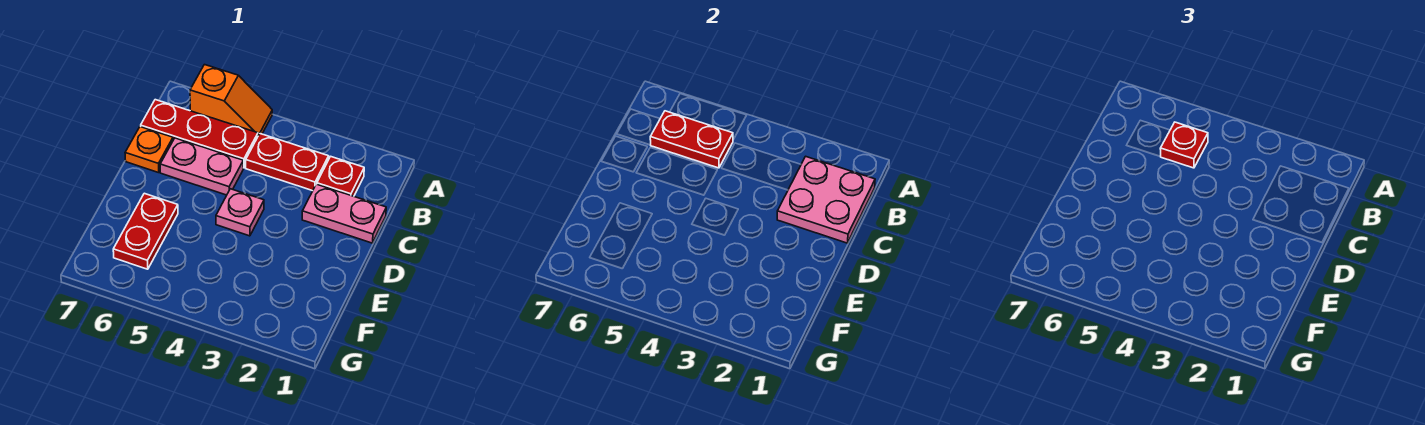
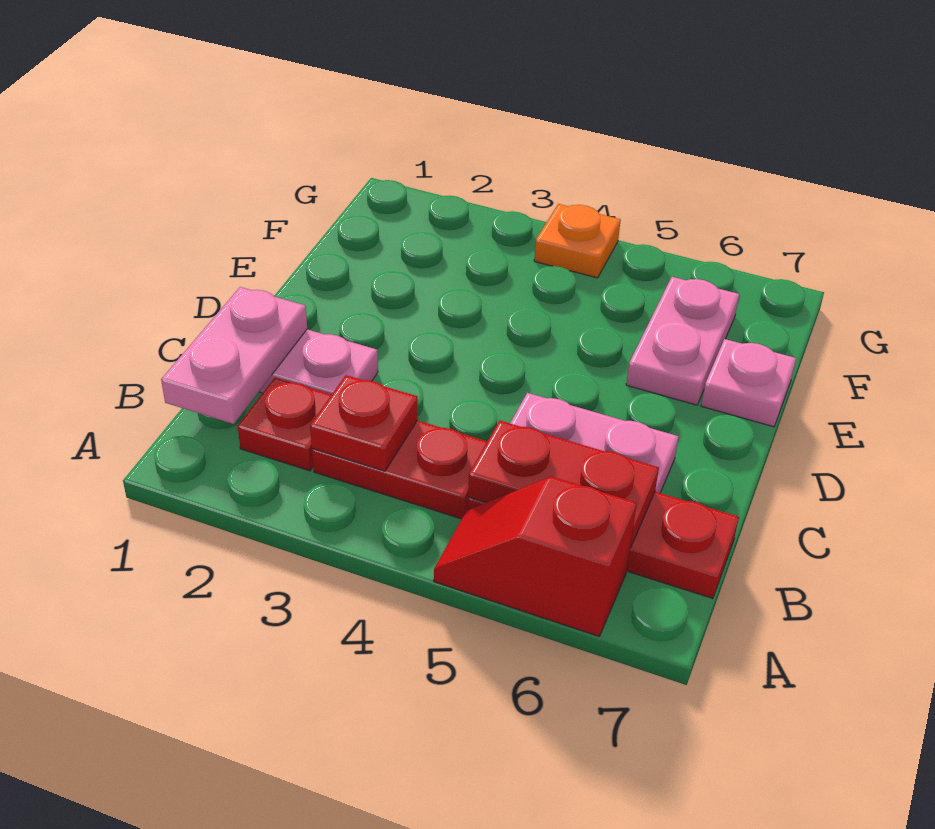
orange slope A5:A6 level 1 top 6 -> red slope A5:A6 level 1 top 6
pink plate B1:C2 level 2 -> pink plate B1:C1 level 2
red plate B5 level 3 -> red plate B3 level 2
orange plate C7 level 1 -> orange plate G4 level 1
pink plate D4 level 1 -> pink plate E7 level 1
red plate E6:F6 level 1 -> pink plate E6:F6 level 1

